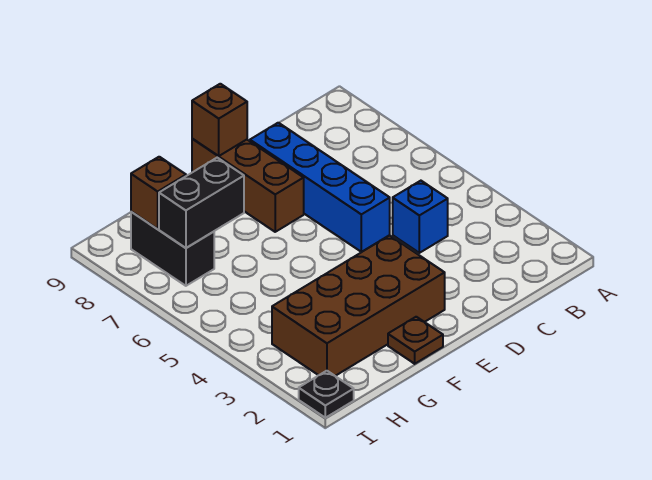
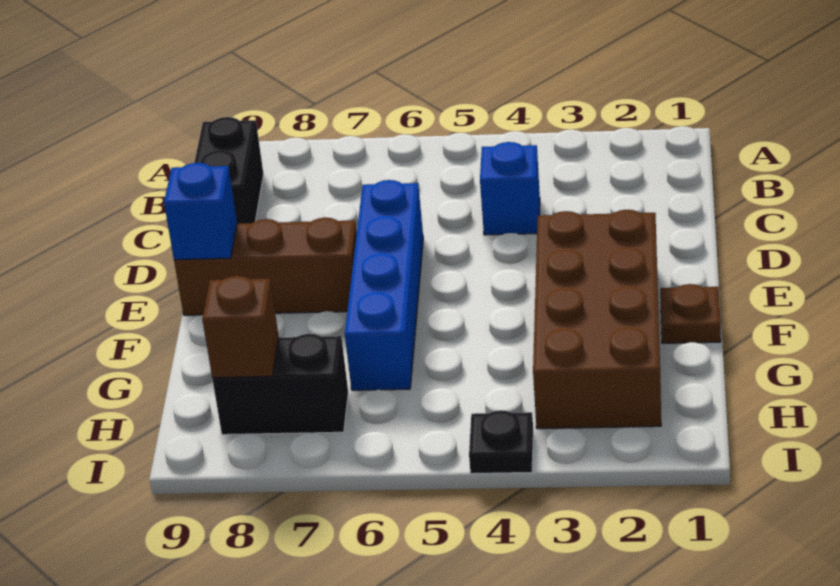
blue brick D5:D8 level 1 -> blue brick D6:G6 level 1
brown brick E9 level 2 -> blue brick E9 level 2
black brick G7:H7 level 2 -> black brick B9:C9 level 1
black plate I1 level 1 -> black plate I4 level 1

